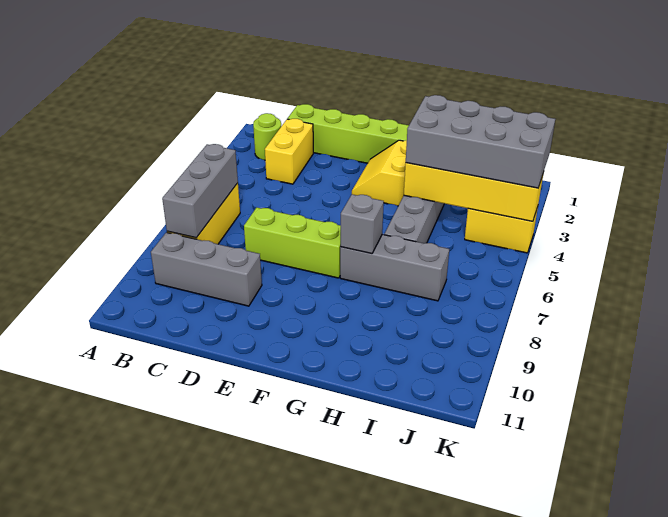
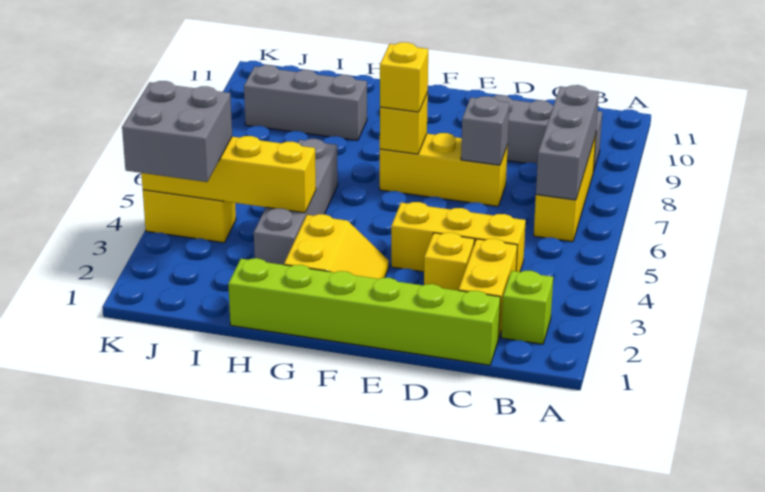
lime round brick B2 level 1 -> lime brick B2 level 1
none -> yellow brick C4:E4 level 1
none -> yellow brick D3 level 1
lime brick D7:F7 level 1 -> yellow brick D7:F7 level 1
none -> yellow brick F7 level 2
none -> yellow brick F7 level 3
grey brick G7:I7 level 1 -> grey brick H9:J9 level 1
grey brick G7 level 2 -> grey brick D7 level 2
grey brick H3:K4 level 3 -> grey brick J3:K4 level 3

